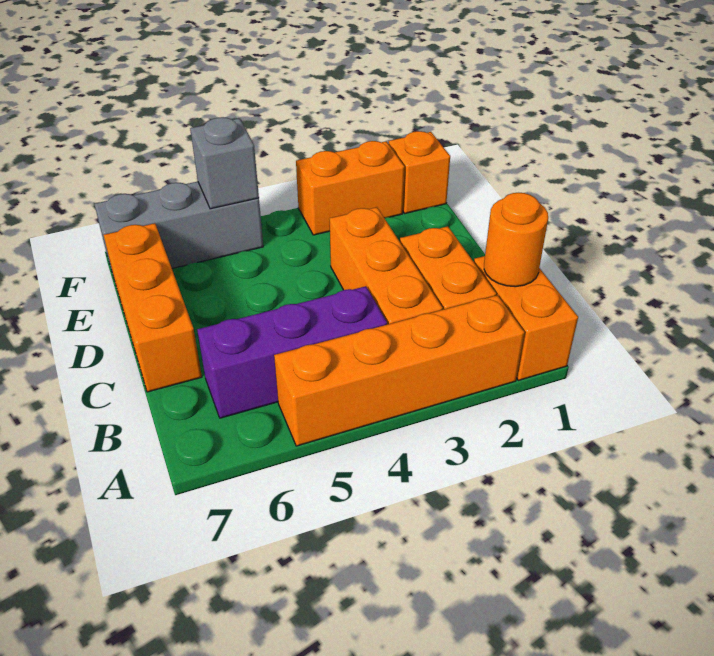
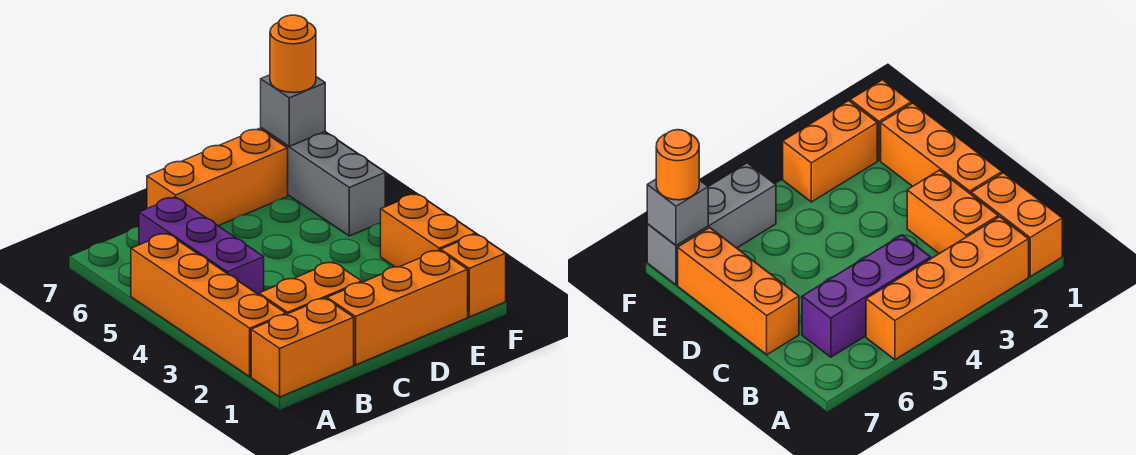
orange round brick B1 level 2 -> orange round brick F7 level 3
orange brick B3:D3 level 1 -> orange brick C1:E1 level 1
grey brick F5 level 2 -> grey brick F7 level 2

